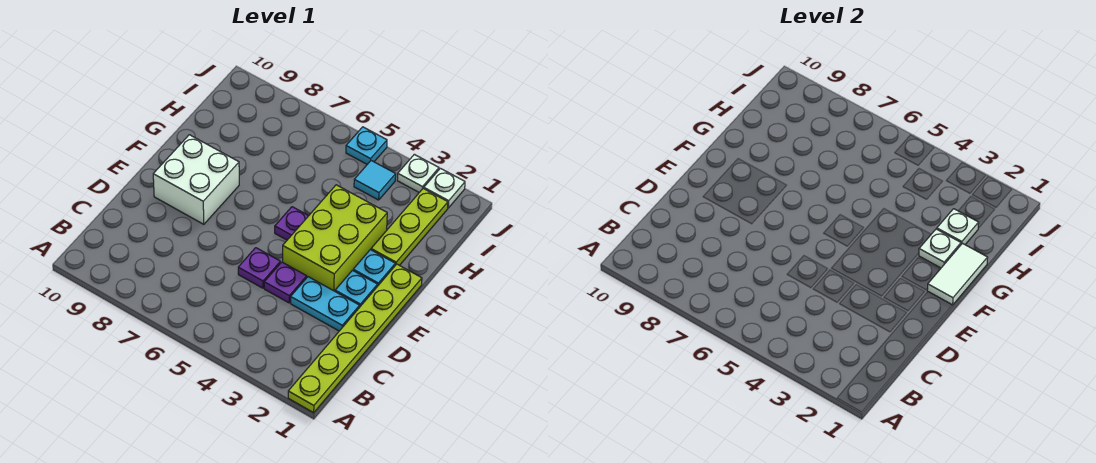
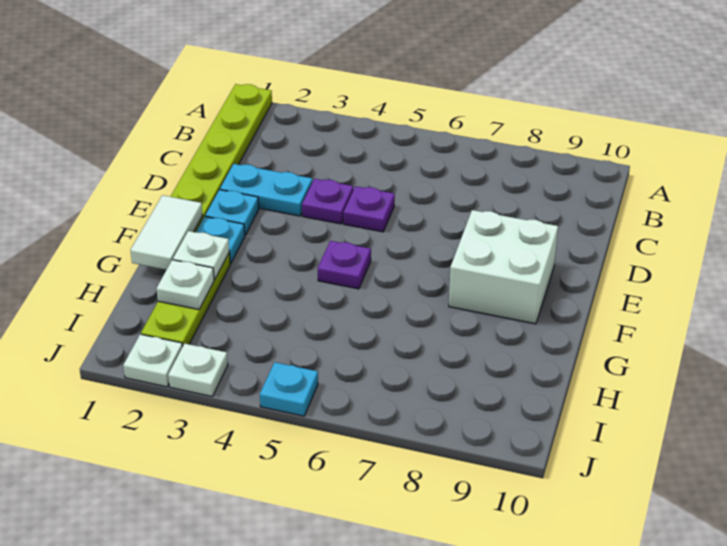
lime brick E3:G4 level 1 -> none
cyan tile I4 level 1 -> none

